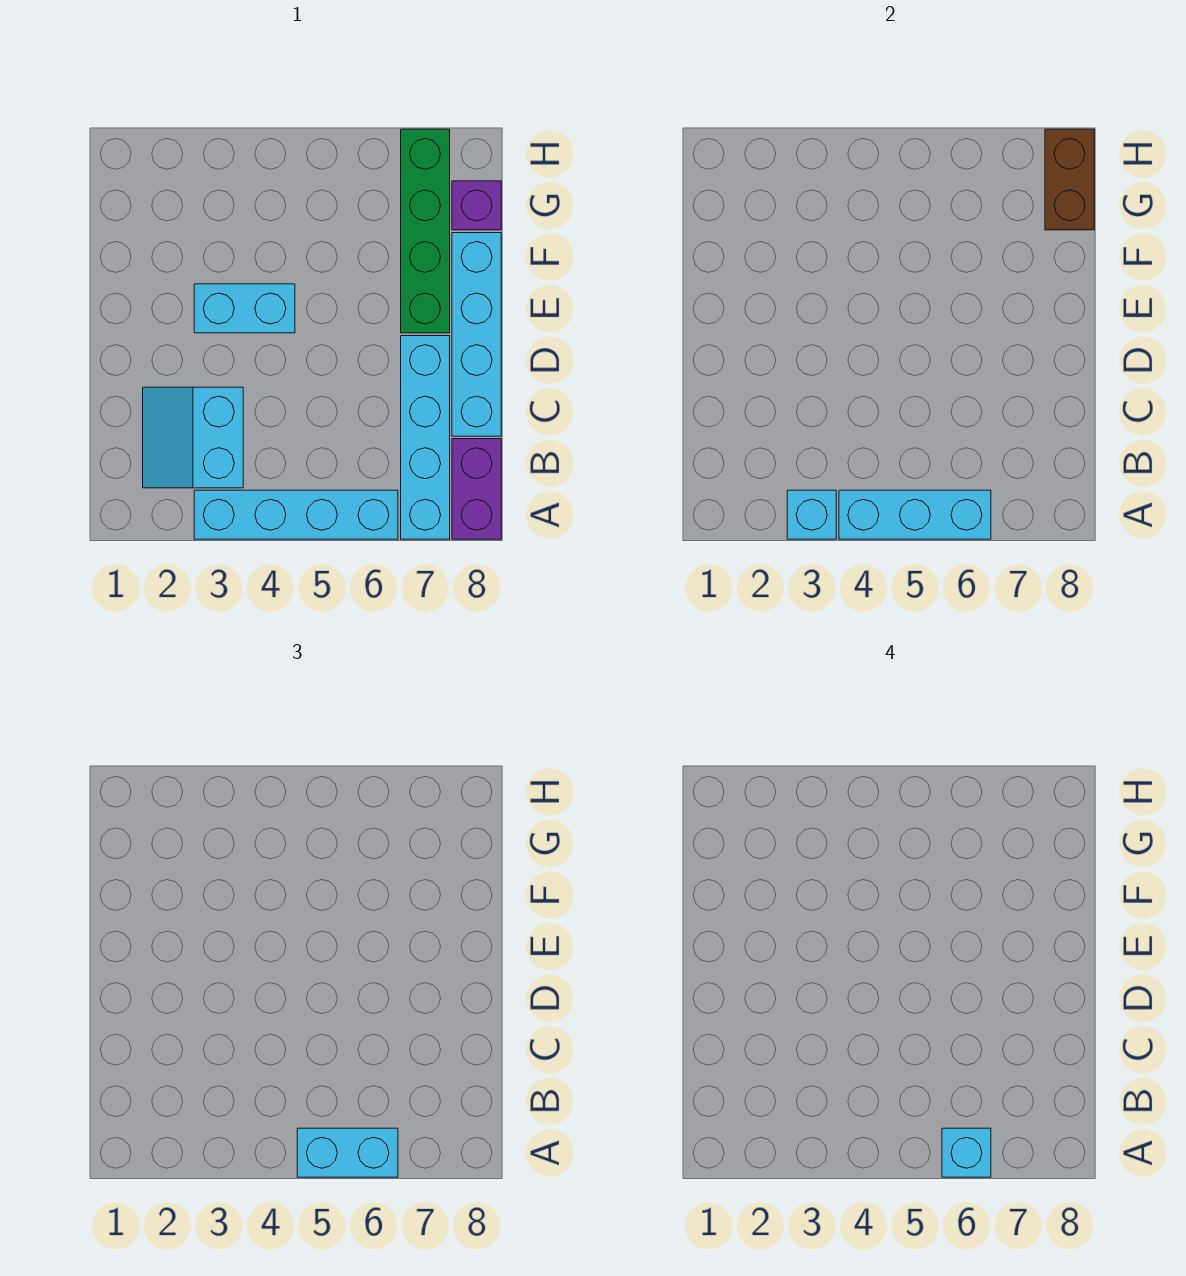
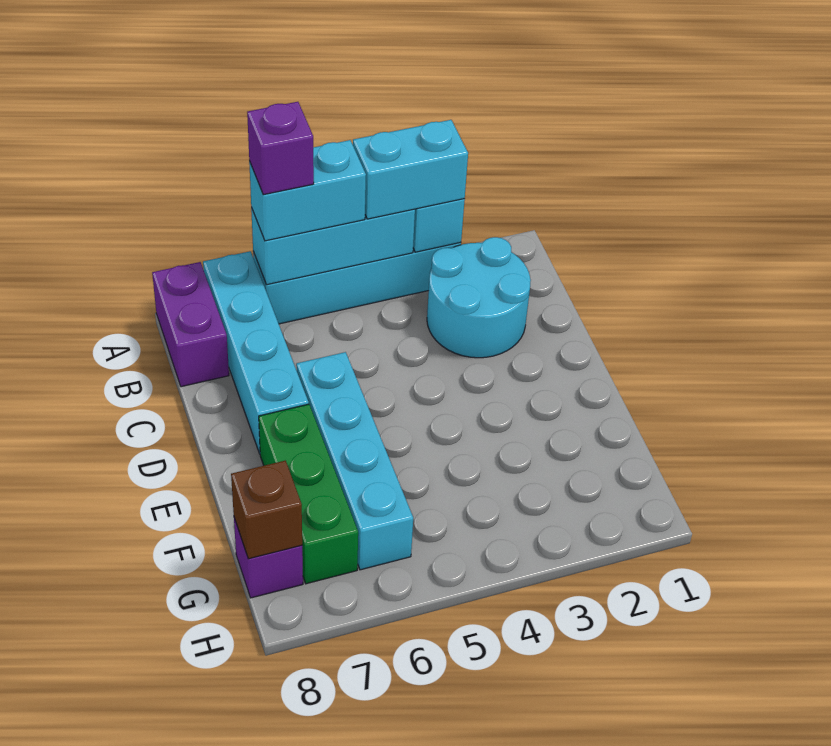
cyan brick A6 level 4 -> purple brick A6 level 4
cyan slope B2:C3 level 1 top 3 -> cyan round brick B2:C3 level 1
cyan brick C8:F8 level 1 -> cyan brick D6:G6 level 1
cyan brick E3:E4 level 1 -> cyan brick A3:A4 level 3
green brick E7:H7 level 1 -> green brick E7:G7 level 1
brown brick G8:H8 level 2 -> brown brick G8 level 2

